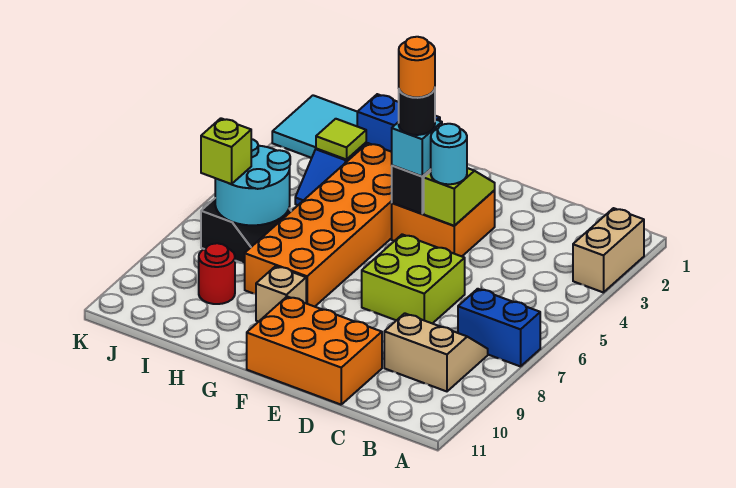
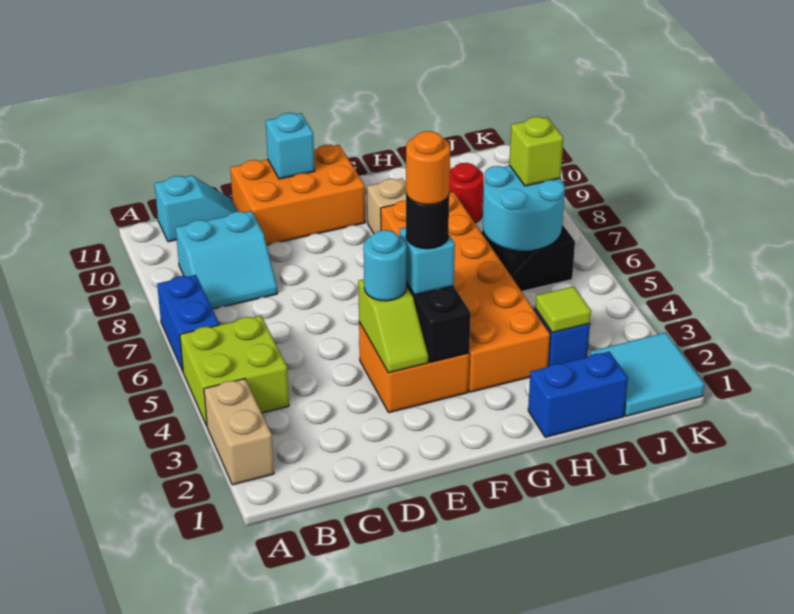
blue brick A7:B7 level 1 -> blue brick A6:A7 level 1
tan slope B8:C9 level 1 top 9 -> cyan slope B8:C9 level 1 top 9
none -> cyan slope B11:C11 level 1 top B
lime brick D6:E7 level 1 -> lime brick A4:B5 level 1
none -> cyan brick E11 level 2

